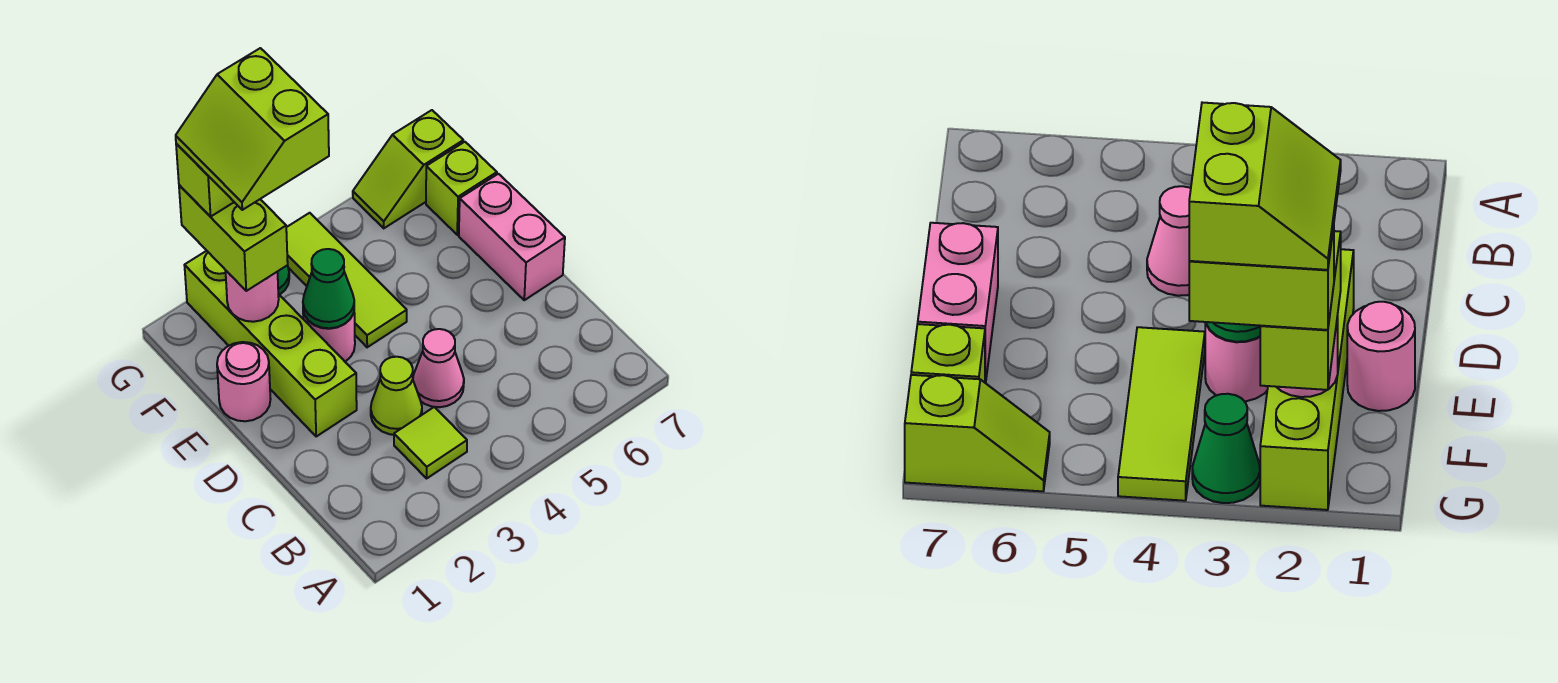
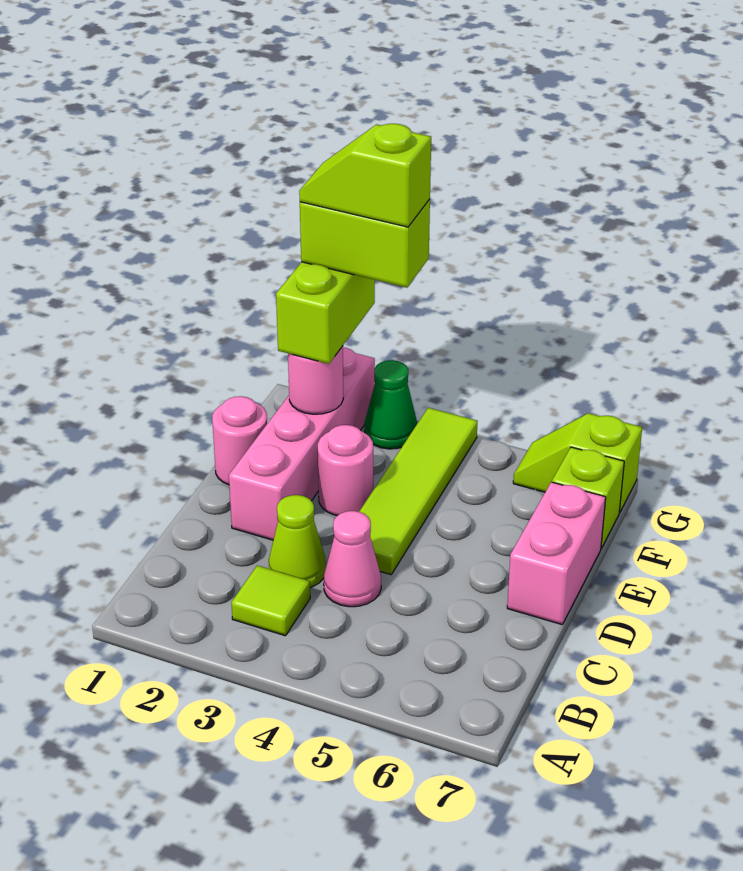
lime brick D2:G2 level 1 -> pink brick D2:G2 level 1
green cone E3 level 2 -> none
lime tile E4:G4 level 1 -> lime tile D4:G4 level 1
lime slope F2:G3 level 5 top 3 -> lime slope G2:G3 level 5 top 3

